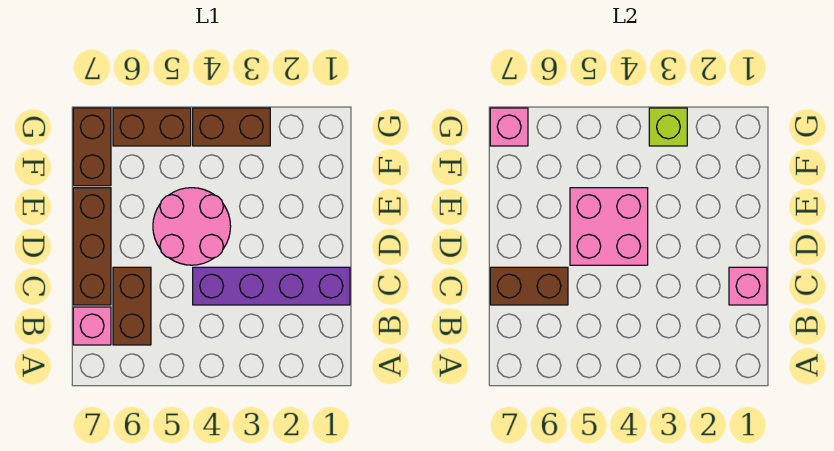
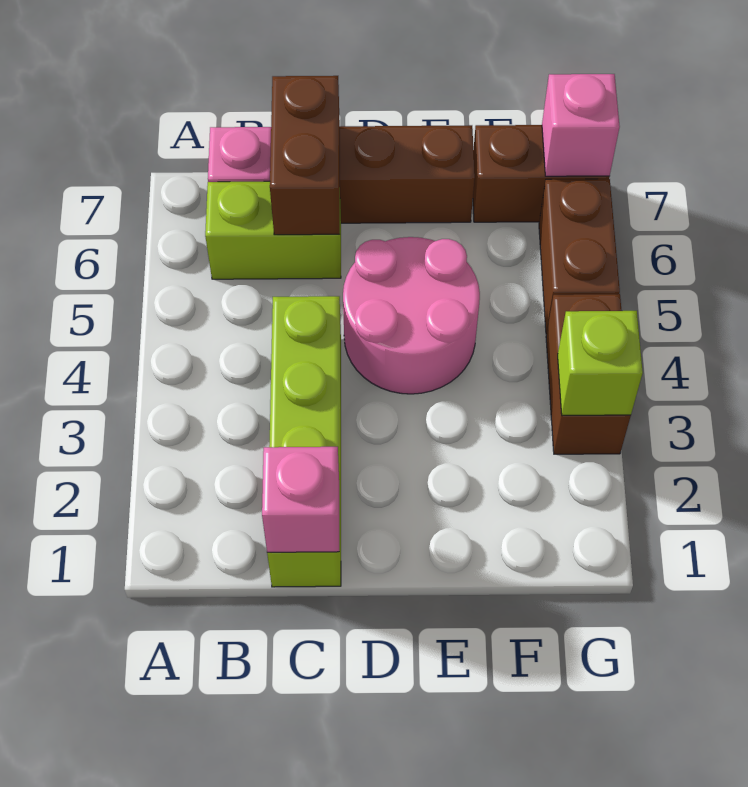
brown brick B6:C6 level 1 -> lime brick B6:C6 level 1
purple brick C1:C4 level 1 -> lime brick C1:C4 level 1
pink brick D4:E5 level 2 -> none

